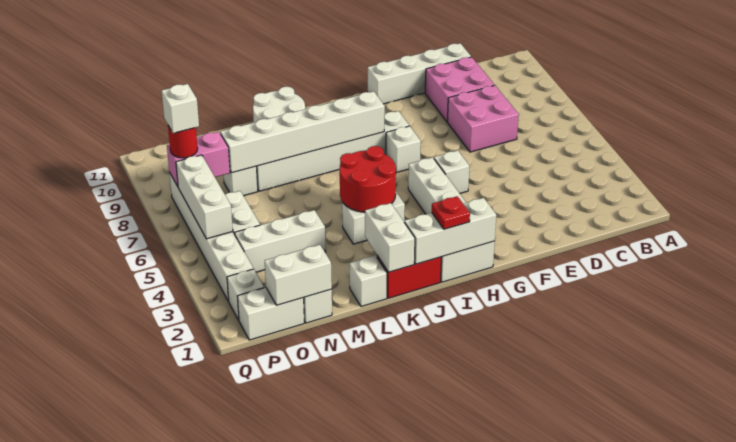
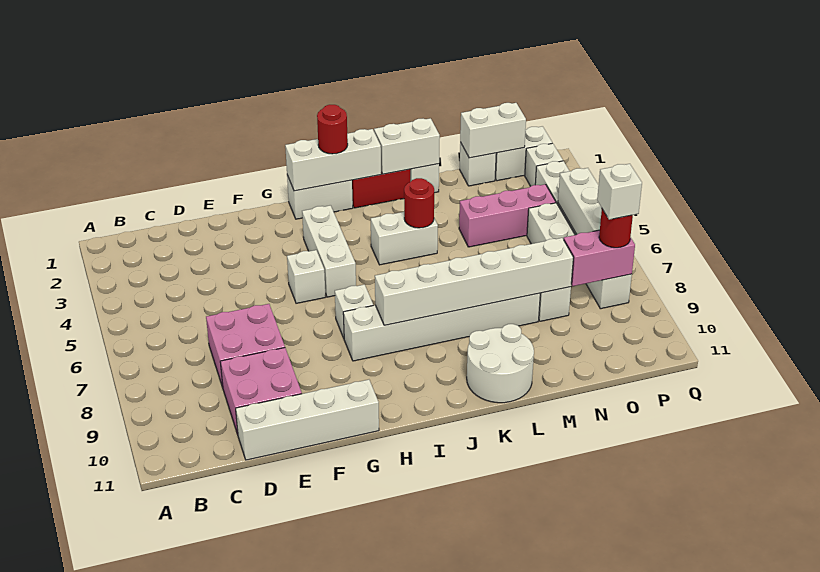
red plate I1 level 3 -> red round brick I1 level 3
red round brick J4:K5 level 2 -> red round brick K4 level 2
white brick K1:K2 level 2 -> white brick K1:L1 level 2
white brick M4:O4 level 1 -> pink brick M4:O4 level 1

